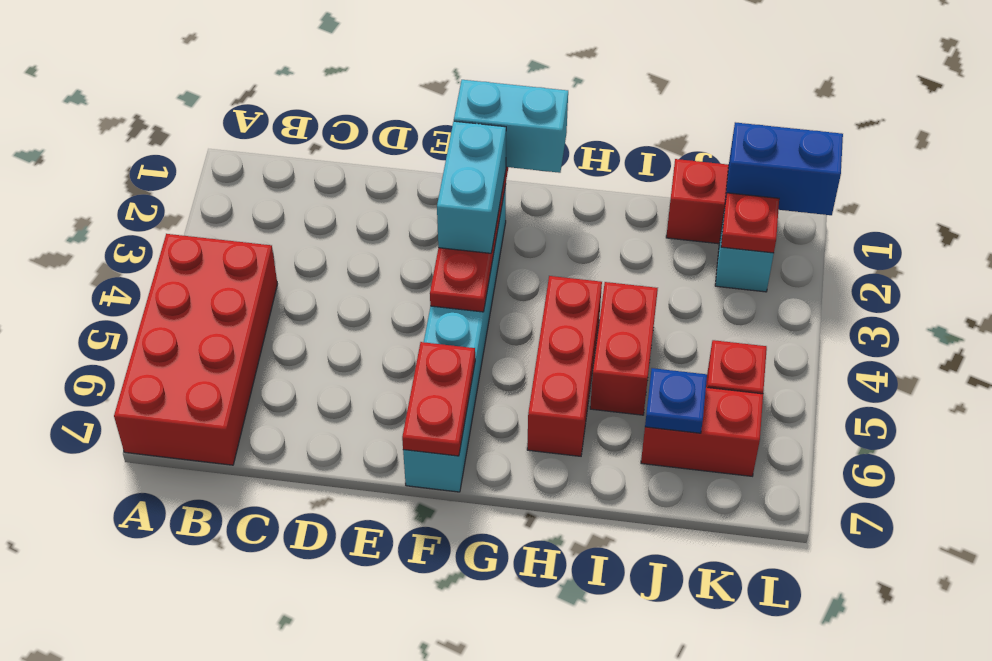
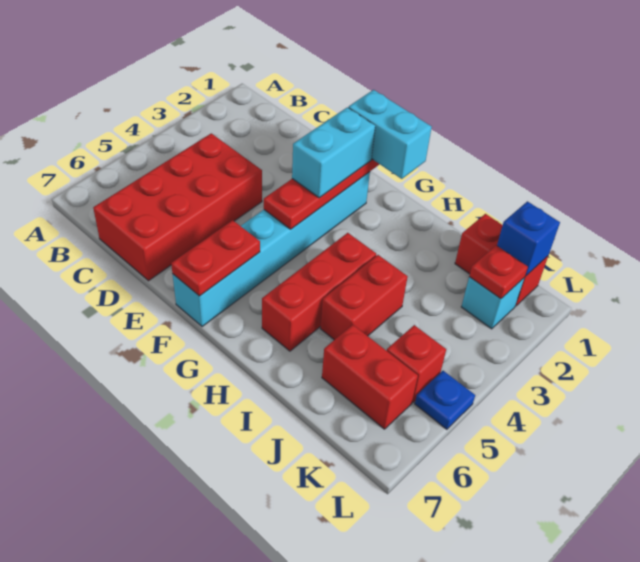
red brick A4:B7 level 1 -> red brick C4:D7 level 1
blue plate J6 level 2 -> blue plate L5 level 1
blue brick K1:L1 level 2 -> blue brick K1 level 2

